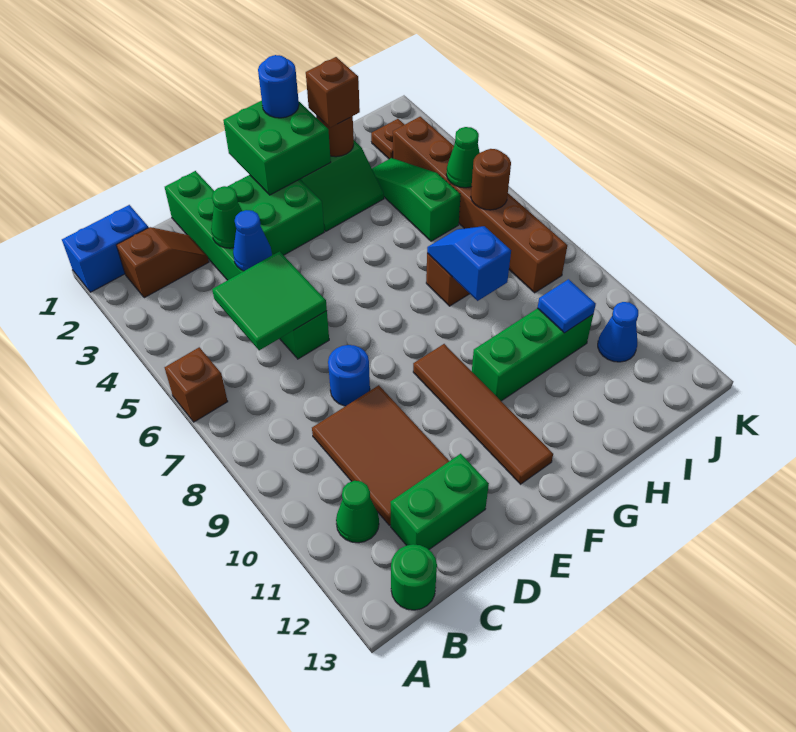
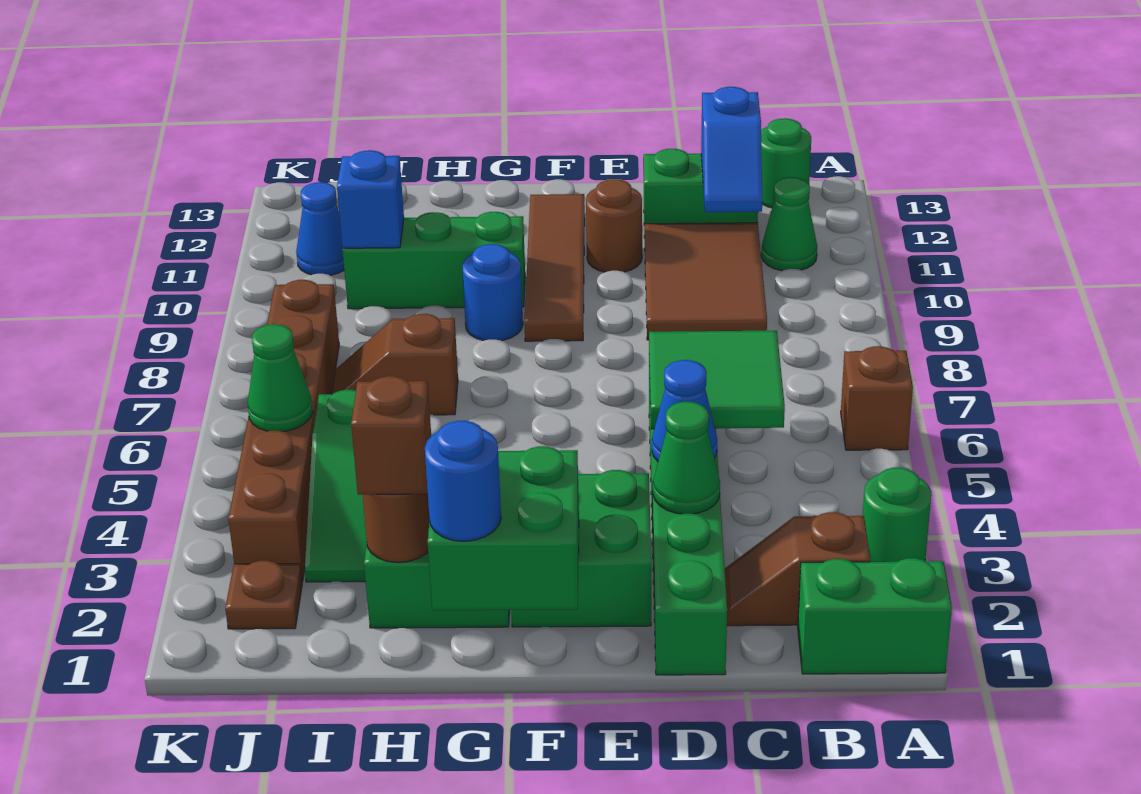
blue brick A1:B1 level 1 -> green brick A1:B1 level 1
none -> green round brick A3 level 1
blue round brick D8 level 1 -> blue round brick G9 level 1
blue slope H7:H8 level 2 top 8 -> blue slope C11:C12 level 2 top 12
blue tile I10 level 2 -> blue brick I10 level 2
brown round brick J6 level 2 -> brown round brick E11 level 1

